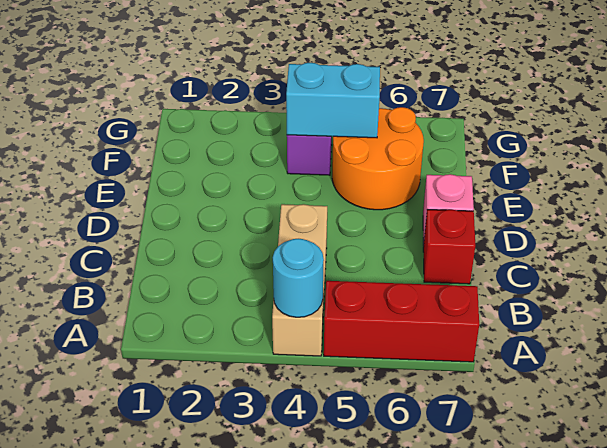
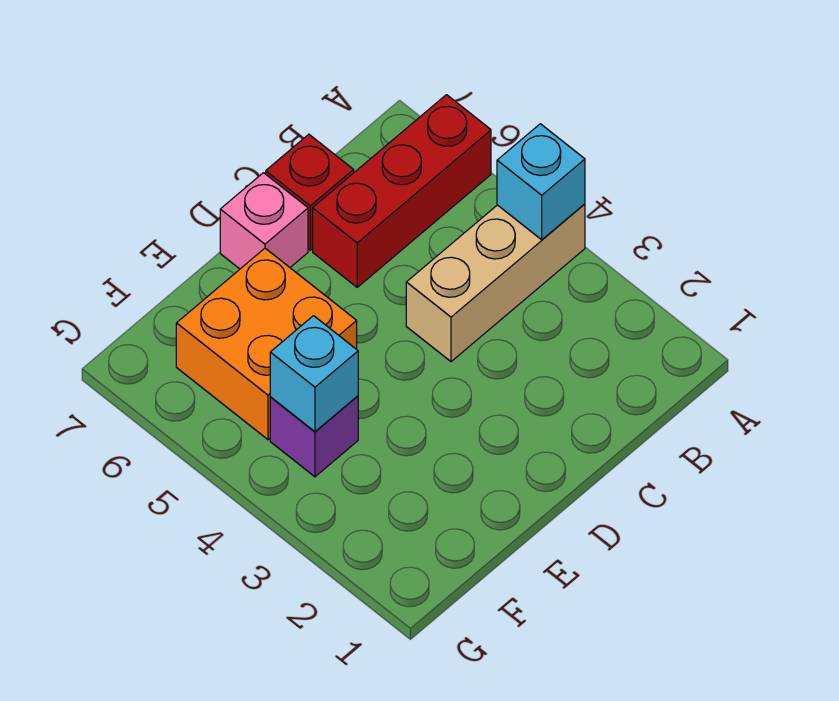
cyan round brick A4 level 2 -> cyan brick A4 level 2
red brick A5:A7 level 1 -> red brick A6:C6 level 1
orange round brick E5:F6 level 1 -> orange brick E5:F6 level 1
cyan brick F4:F5 level 2 -> cyan brick F4 level 2

